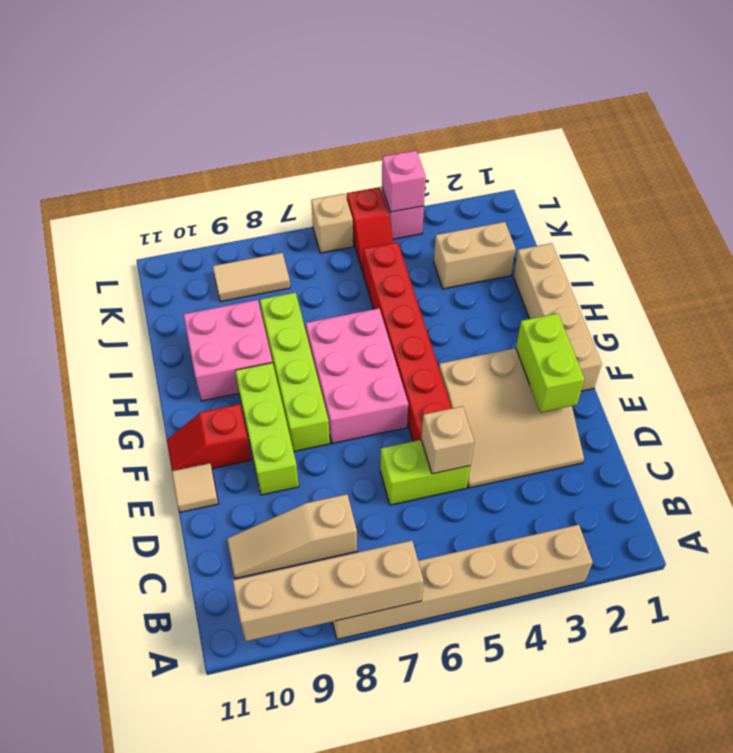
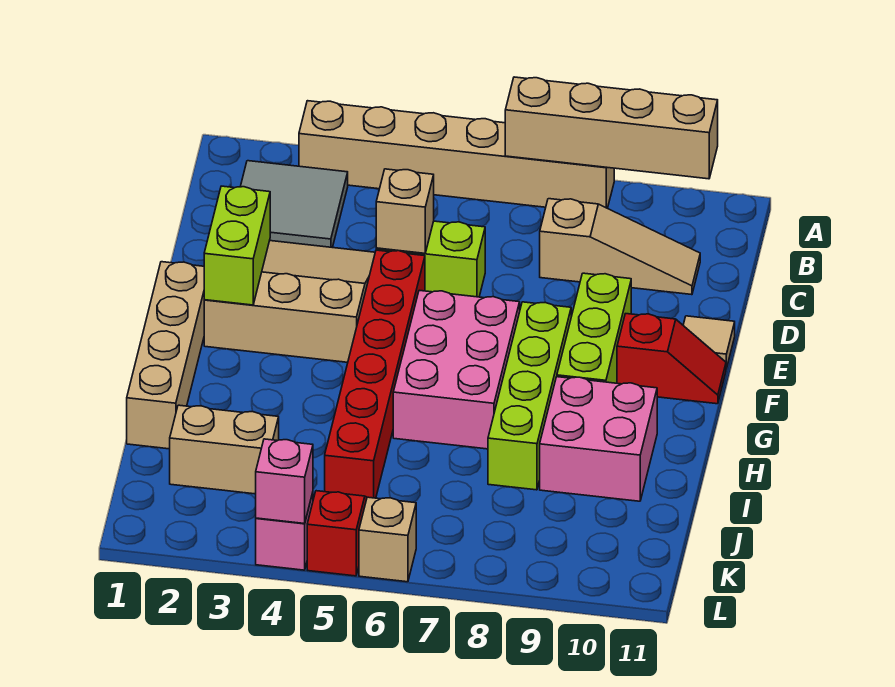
none -> grey tile B2:C3 level 1
tan tile K8:K9 level 1 -> none

